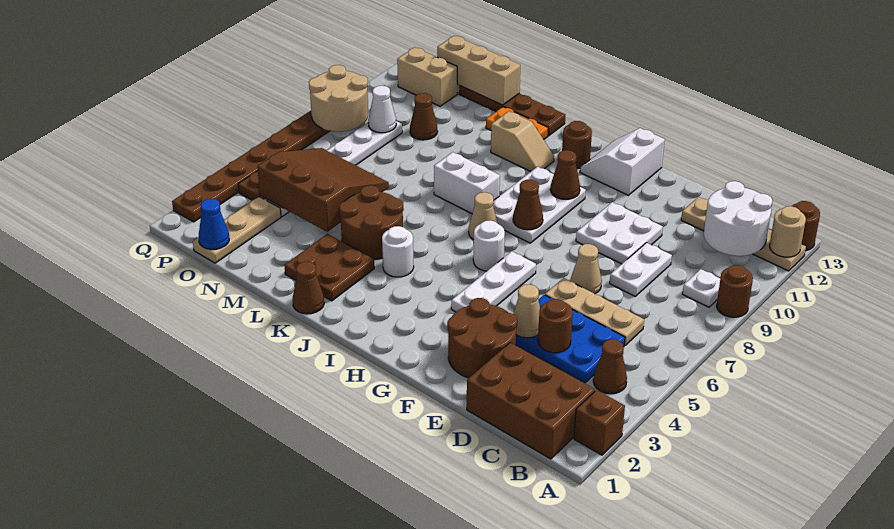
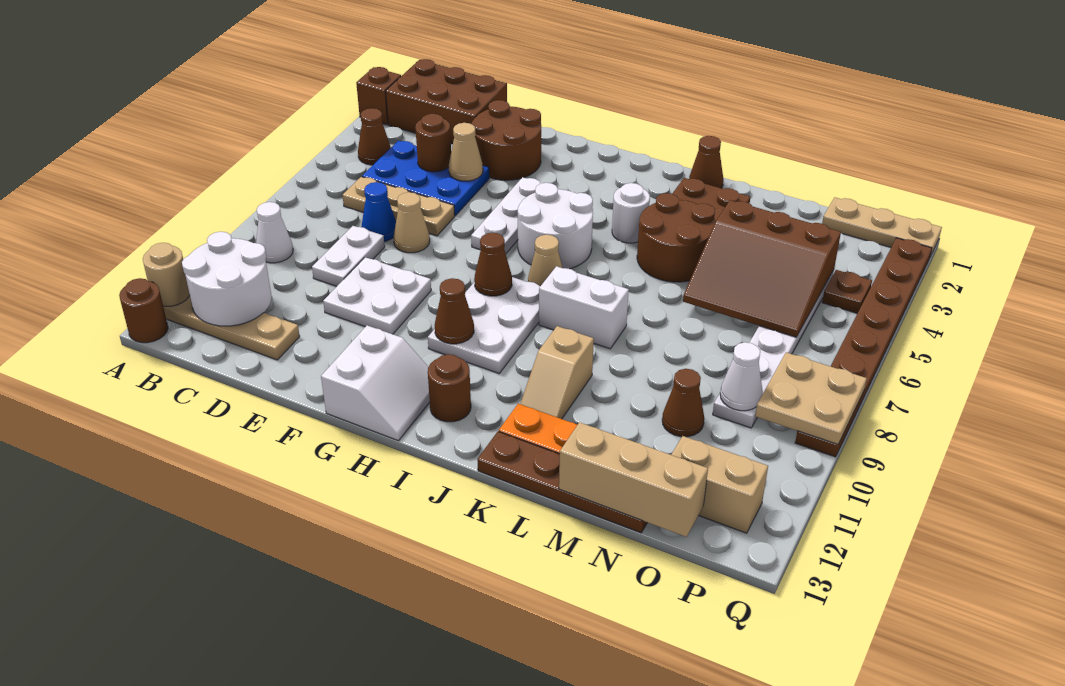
brown round brick A9 level 1 -> none
white plate B9 level 1 -> white cone B9 level 1
white round brick H6 level 1 -> white round brick H5:I6 level 1
tan slope J11:K11 level 1 top K -> tan slope K10:K11 level 1 top 10
tan plate O1:O3 level 1 -> tan plate O1:Q1 level 1
blue cone O1 level 2 -> blue cone D7 level 1
tan round brick P8:Q9 level 2 -> tan plate P8:Q9 level 2

